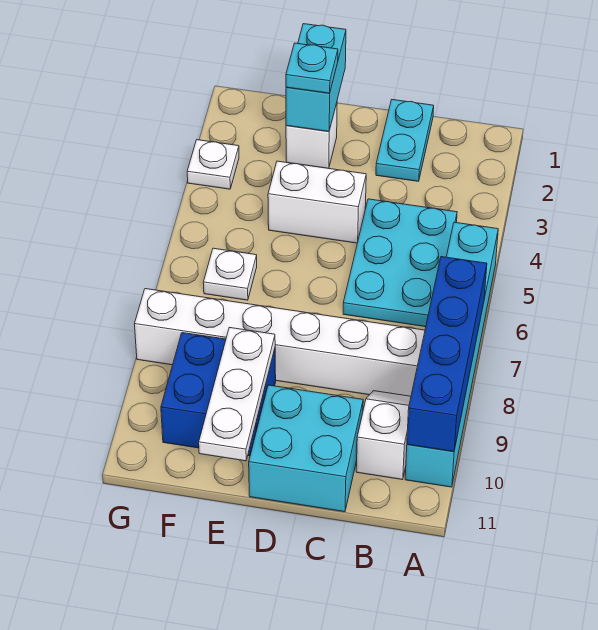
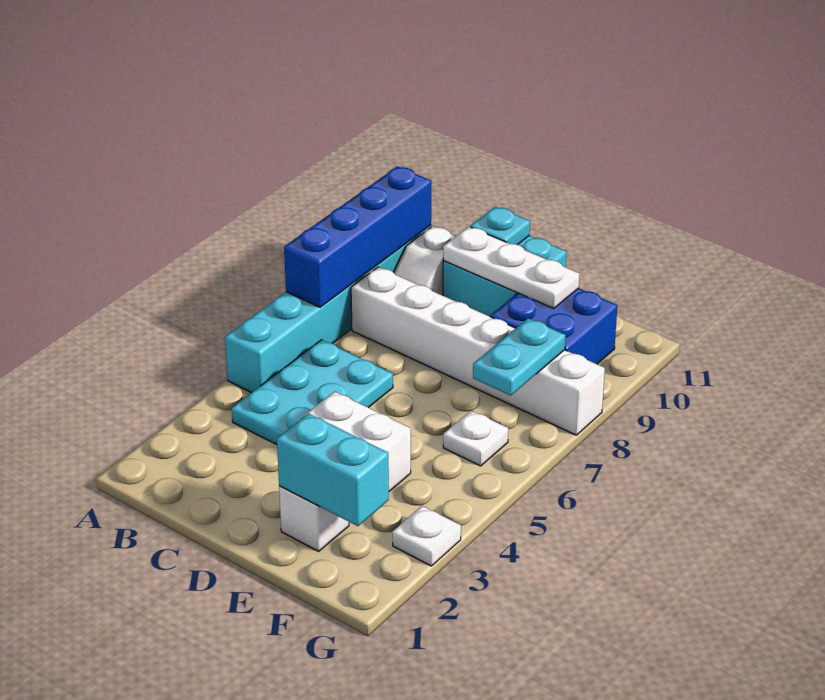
cyan plate C1:C2 level 1 -> cyan plate F7:F8 level 2
cyan brick E1:E2 level 2 -> cyan brick E2:F2 level 2
cyan plate E2 level 3 -> cyan plate C11 level 2
white plate E9:E11 level 2 -> white plate C10:E10 level 2

